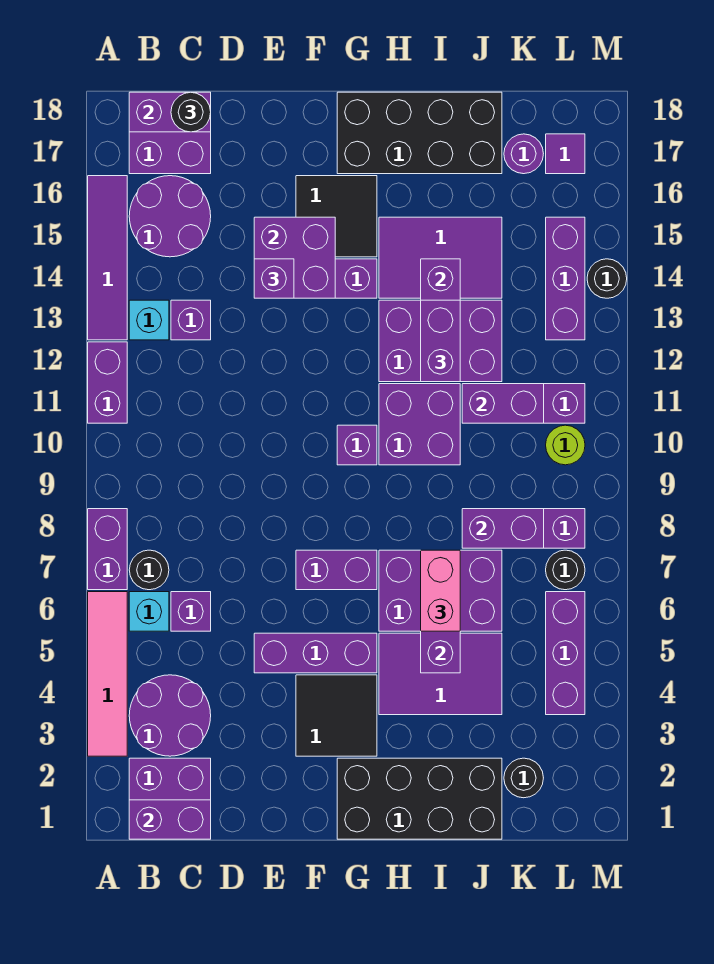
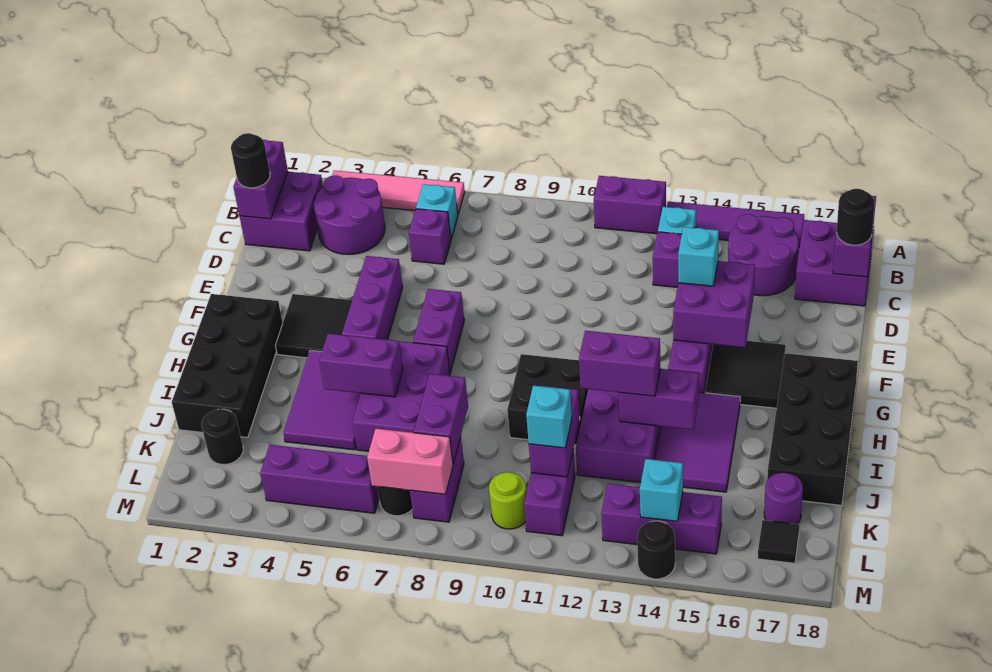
purple brick A7:A8 level 1 -> none
black round brick B7 level 1 -> black round brick C1 level 3
purple brick E14 level 3 -> cyan brick E14 level 3
purple brick G10 level 1 -> none
purple brick H10:I11 level 1 -> black brick H10:I11 level 1
pink brick I6:I7 level 3 -> pink brick L7:L8 level 2
none -> cyan brick K11 level 3
none -> cyan brick L14 level 2
purple tile L17 level 1 -> black tile L17 level 1

